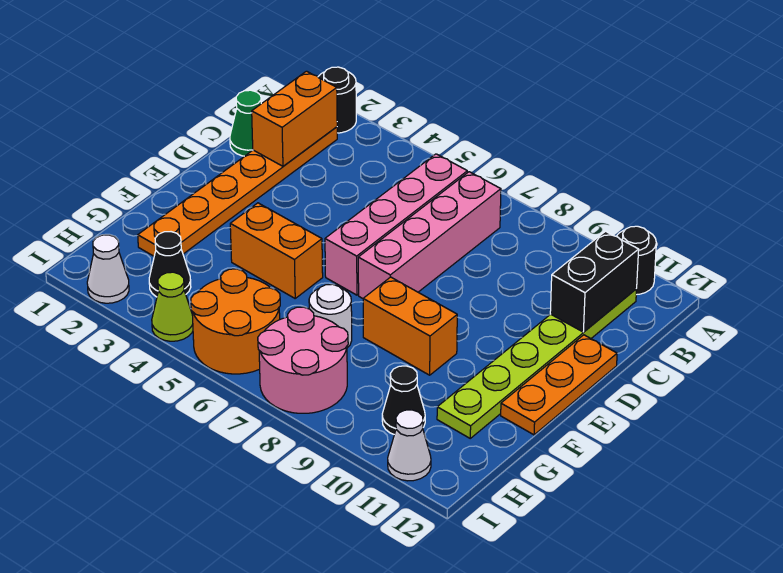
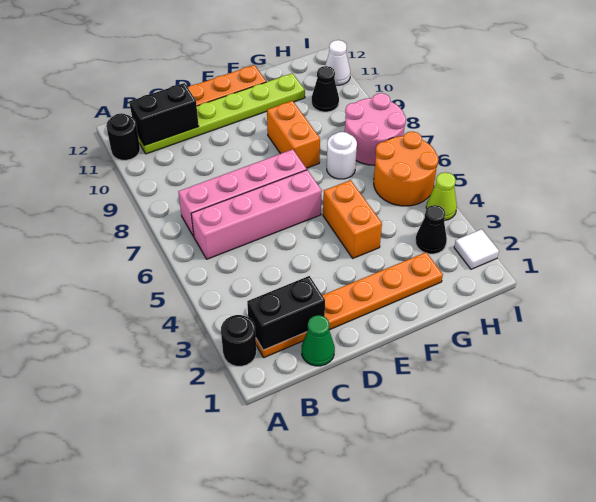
orange brick B2:C2 level 2 -> black brick B2:C2 level 2
white cone I2 level 1 -> white tile I2 level 1

